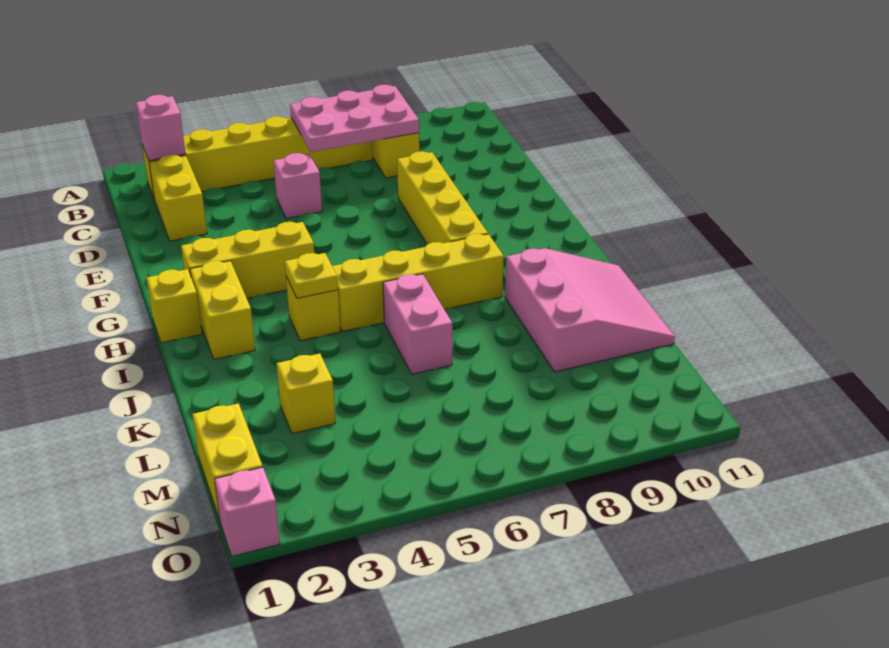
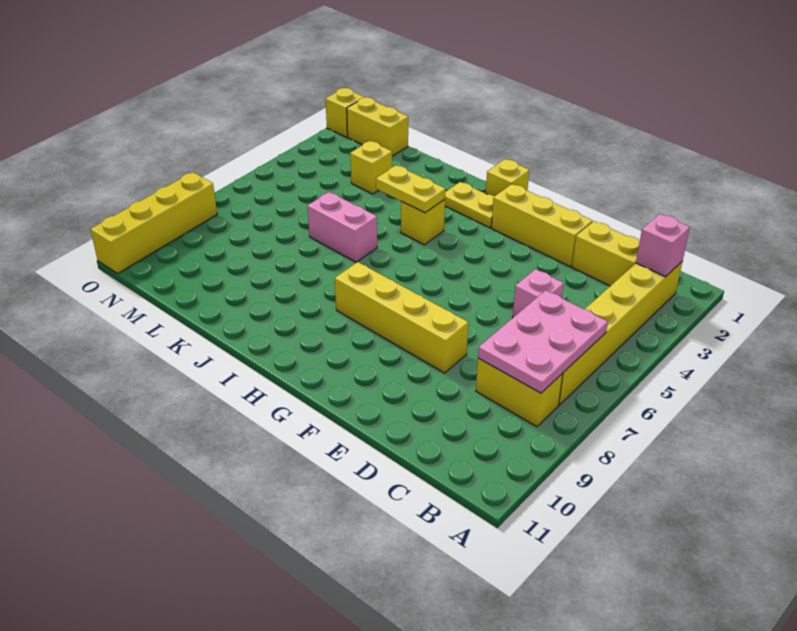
yellow brick G2:G4 level 1 -> yellow brick E2:G2 level 1
yellow brick H2:I2 level 1 -> yellow plate H2:I2 level 1
yellow plate I4 level 2 -> yellow plate I4:J4 level 2
yellow brick I5:I8 level 1 -> yellow brick O8:O11 level 1
pink slope J9:L11 level 1 top 9 -> none
pink brick O1 level 1 -> yellow brick O1 level 1

